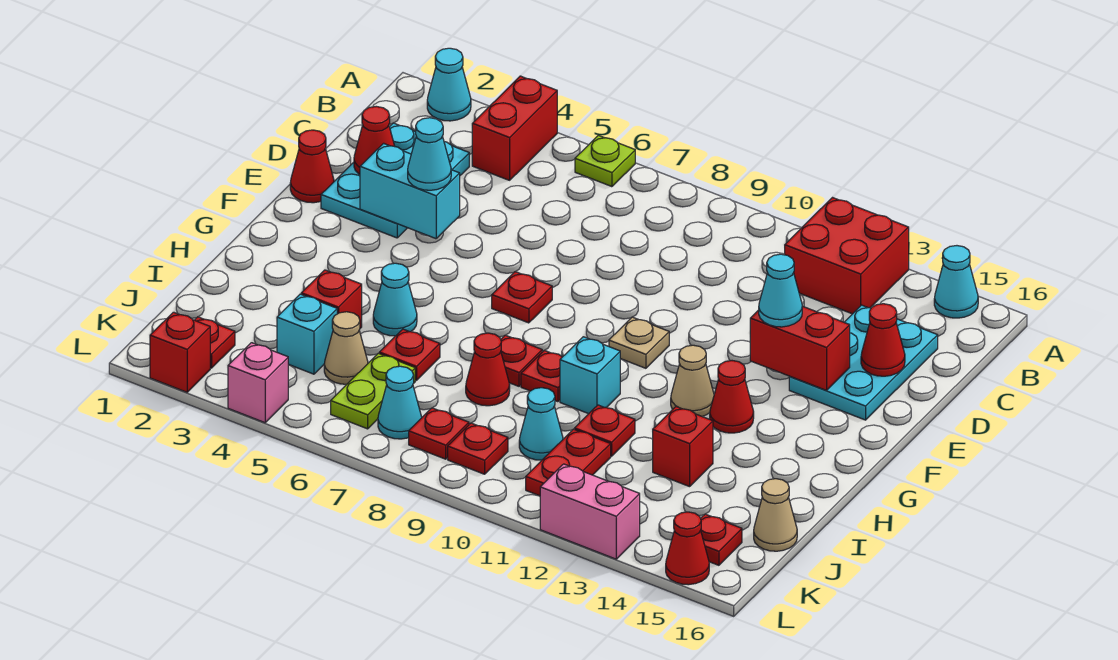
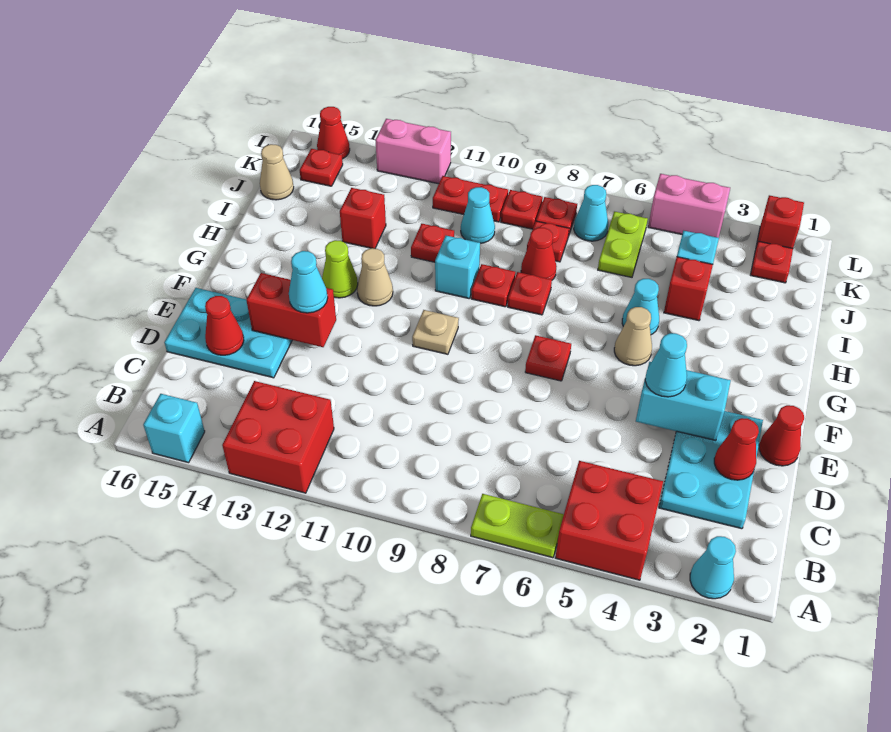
red brick A4:B4 level 1 -> red brick A4:B5 level 1
lime plate A6 level 1 -> lime plate A6:A7 level 1
cyan cone A15 level 1 -> cyan brick A15 level 1
cyan plate C14:E15 level 1 -> cyan plate D14:E16 level 1
red cone G13 level 1 -> lime cone G13 level 1
red plate I6 level 1 -> red plate J8 level 1
tan cone J5 level 1 -> tan cone G5 level 1
red plate J11:K11 level 1 -> red plate K10:K11 level 1
pink brick L4 level 1 -> pink brick L4:L5 level 1

